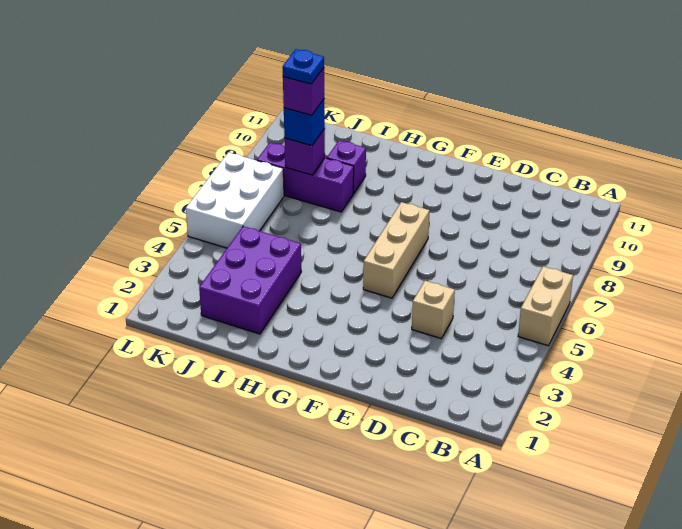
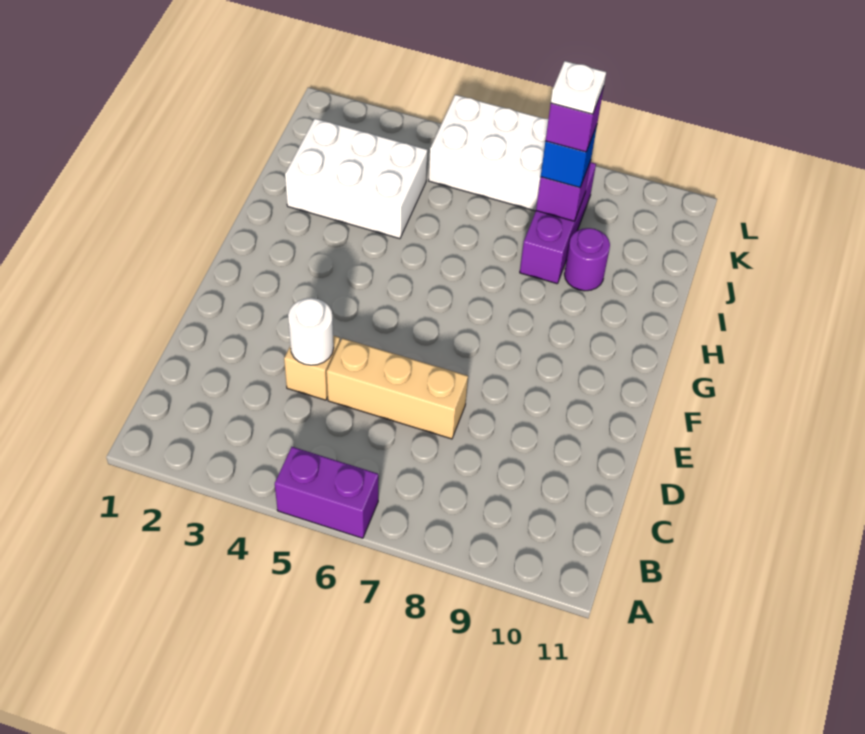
tan brick A5:A6 level 1 -> purple brick A5:A6 level 1
none -> white round brick D4 level 2
tan brick F5:F7 level 1 -> tan brick D5:D7 level 1
purple brick I2:J4 level 1 -> white brick I2:J4 level 1
purple brick I9 level 1 -> purple round brick I9 level 1
blue plate J8 level 5 -> white plate J8 level 5

